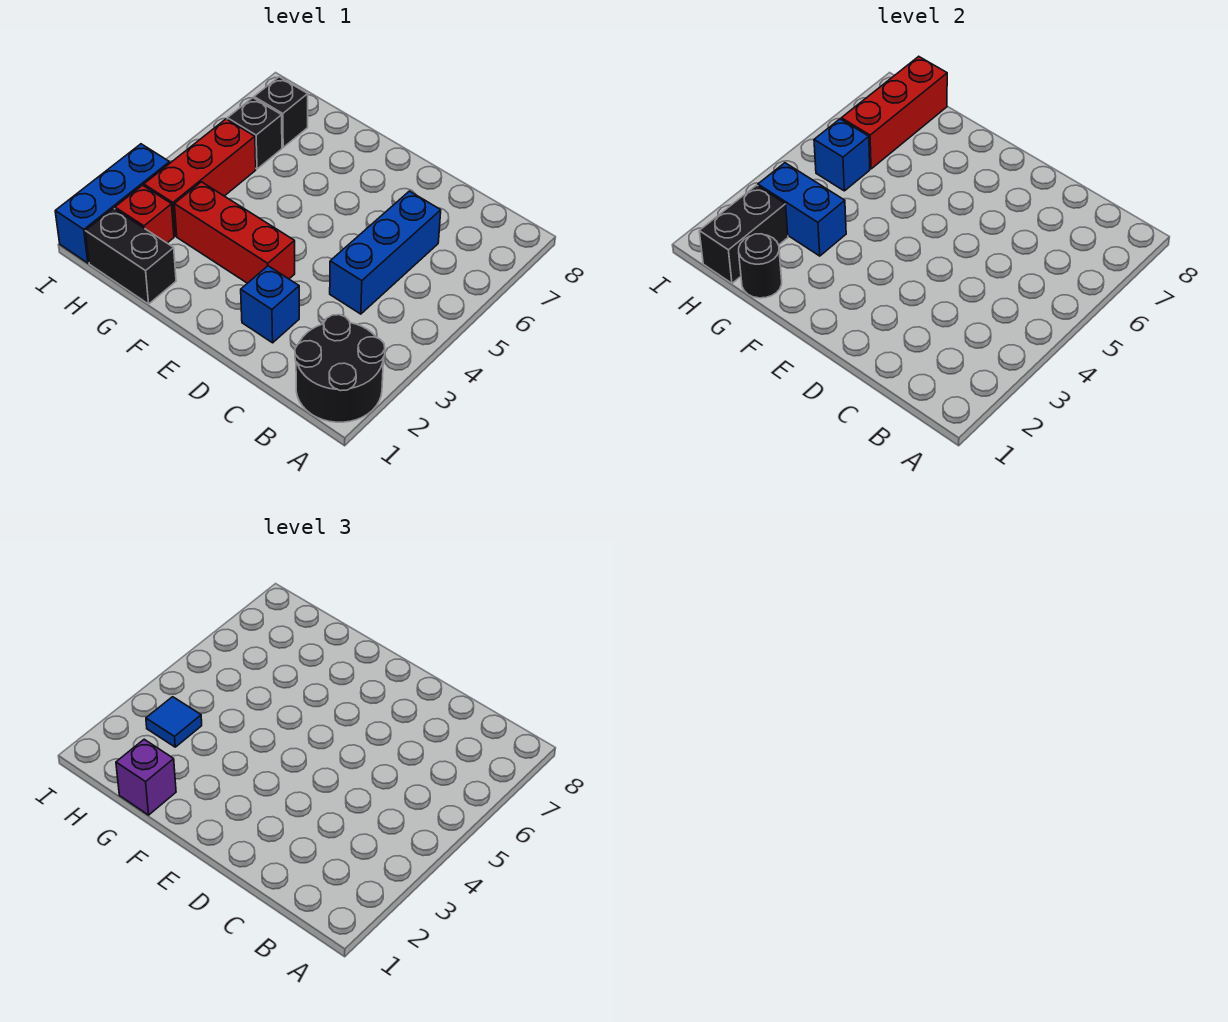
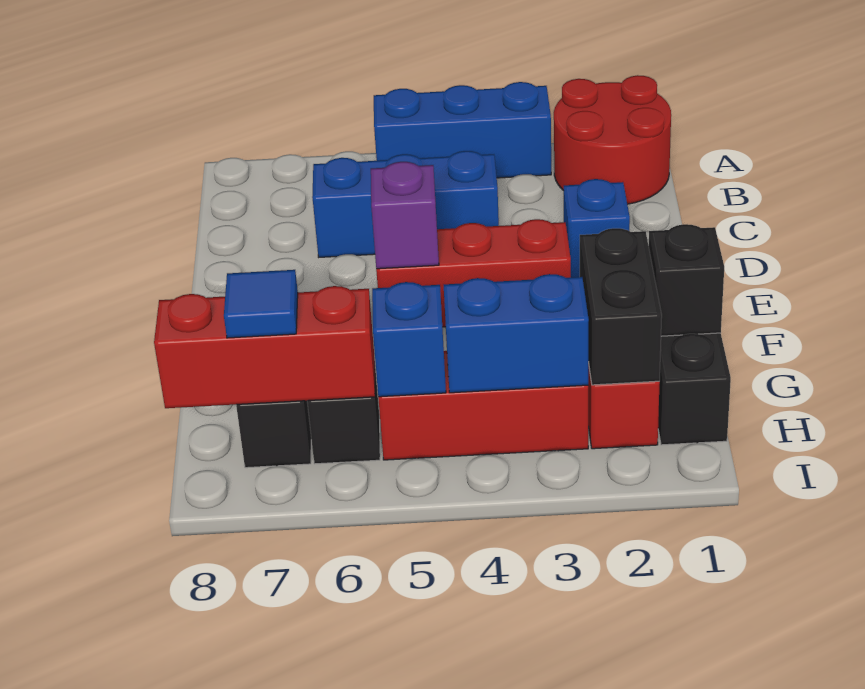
black round brick A1:B2 level 1 -> red round brick A1:B2 level 1
red brick E3:G3 level 1 -> red brick E3:E5 level 1
black round brick G1 level 2 -> black brick G1 level 2
purple brick G1 level 3 -> purple brick E5 level 2
blue brick G3:H3 level 2 -> blue brick H3:H4 level 2
black brick H1:H2 level 2 -> black brick G2:H2 level 2
blue tile H3 level 3 -> blue tile H7 level 3
blue brick I1:I3 level 1 -> blue brick A3:A5 level 1

